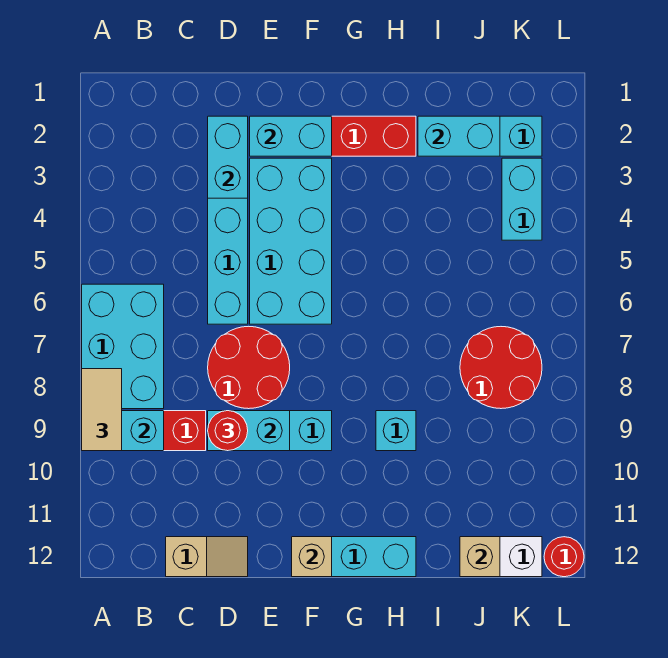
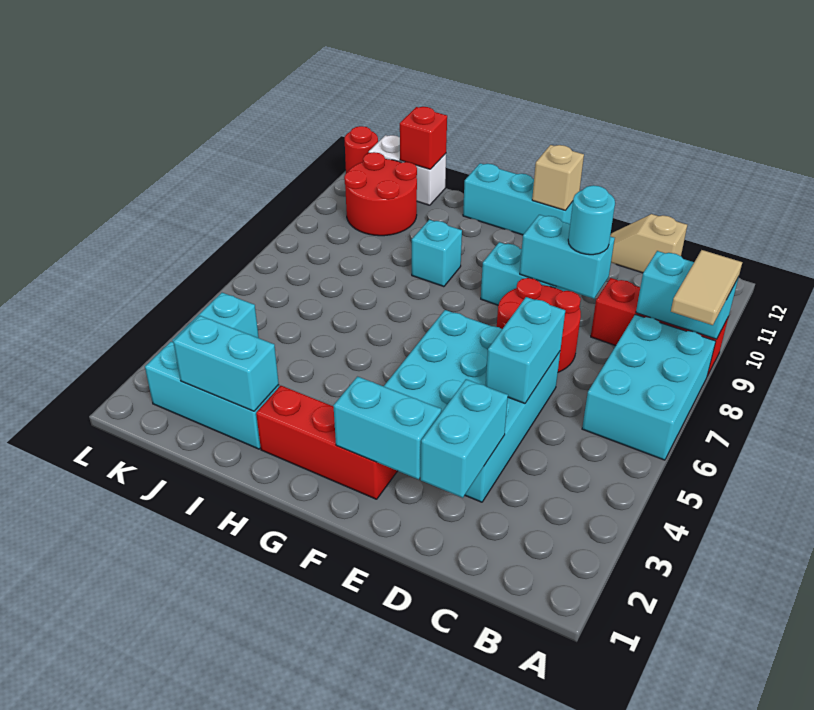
none -> cyan brick D5:D6 level 2
red round brick D9 level 3 -> cyan round brick D9 level 3
red round brick J7:K8 level 1 -> red round brick J10:K11 level 1
tan brick J12 level 2 -> red brick J12 level 2

